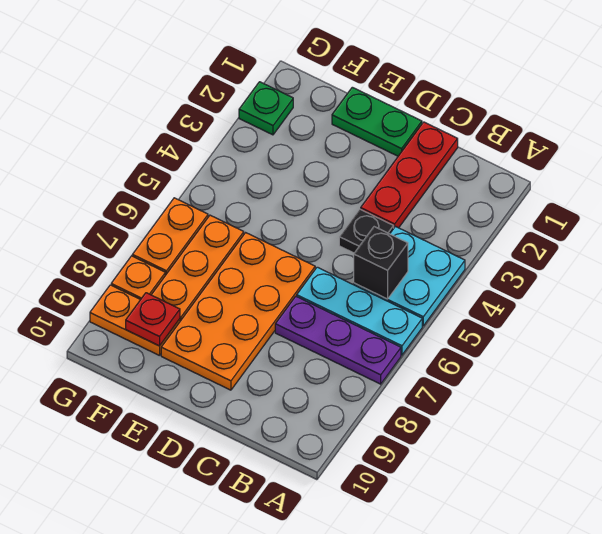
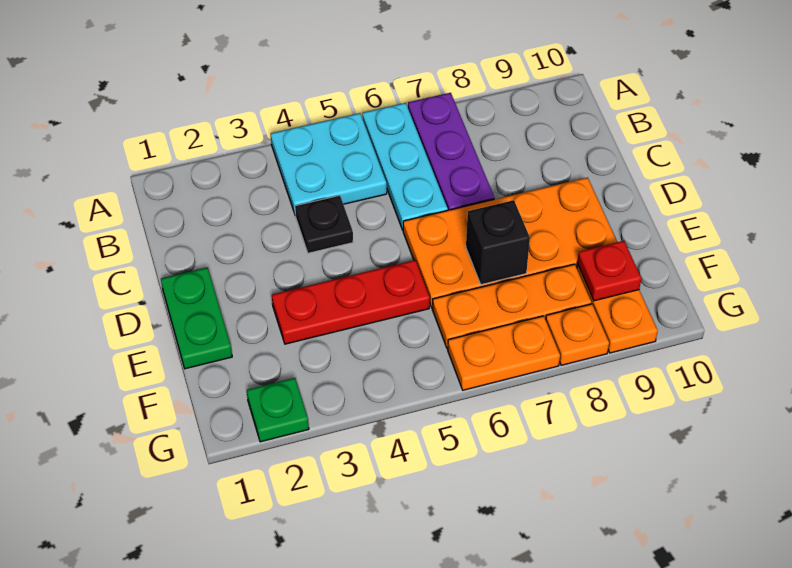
black brick B5 level 2 -> black brick E7 level 2
red plate C1:C3 level 1 -> red plate E3:E5 level 1

